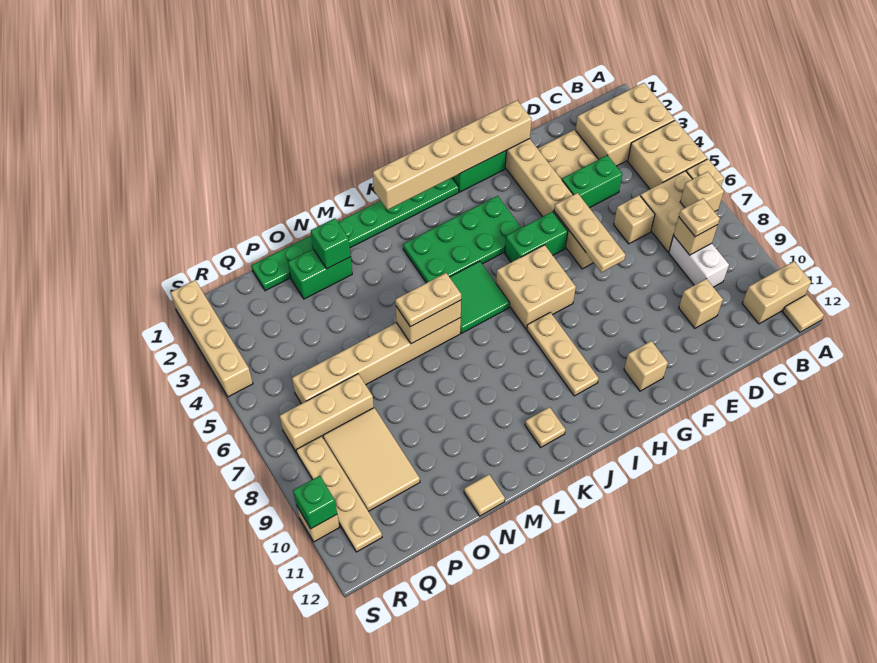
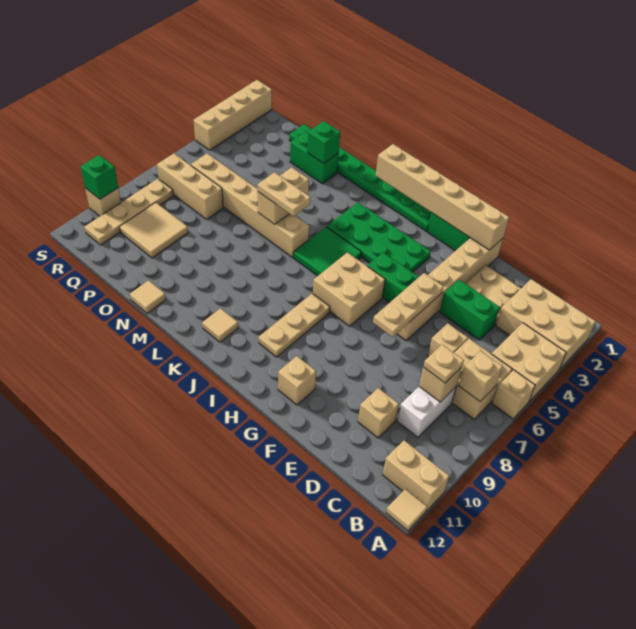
tan plate K11 level 1 -> tan tile K11 level 1
tan brick L6:M6 level 2 -> tan brick M5:M6 level 2
tan tile P8:Q10 level 1 -> tan tile P9:Q10 level 1

